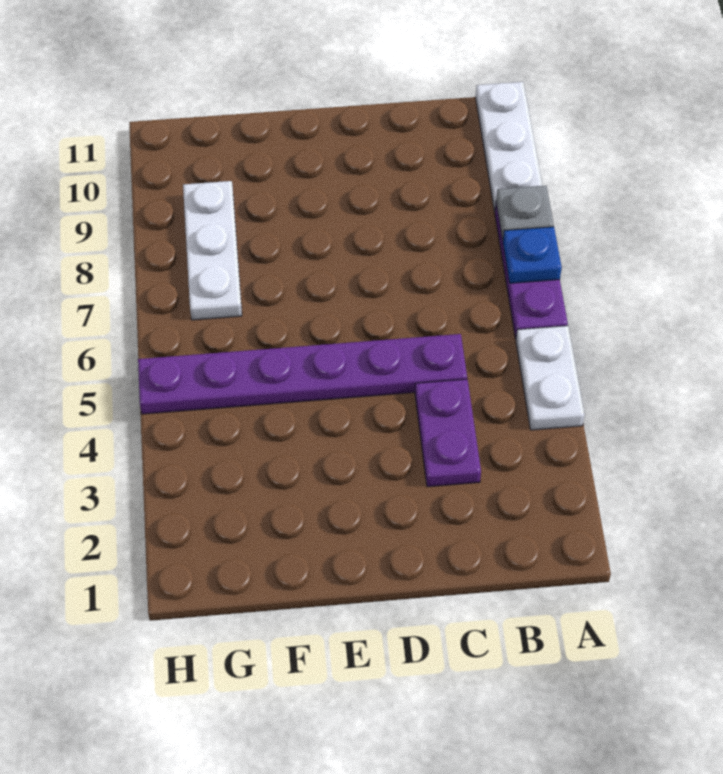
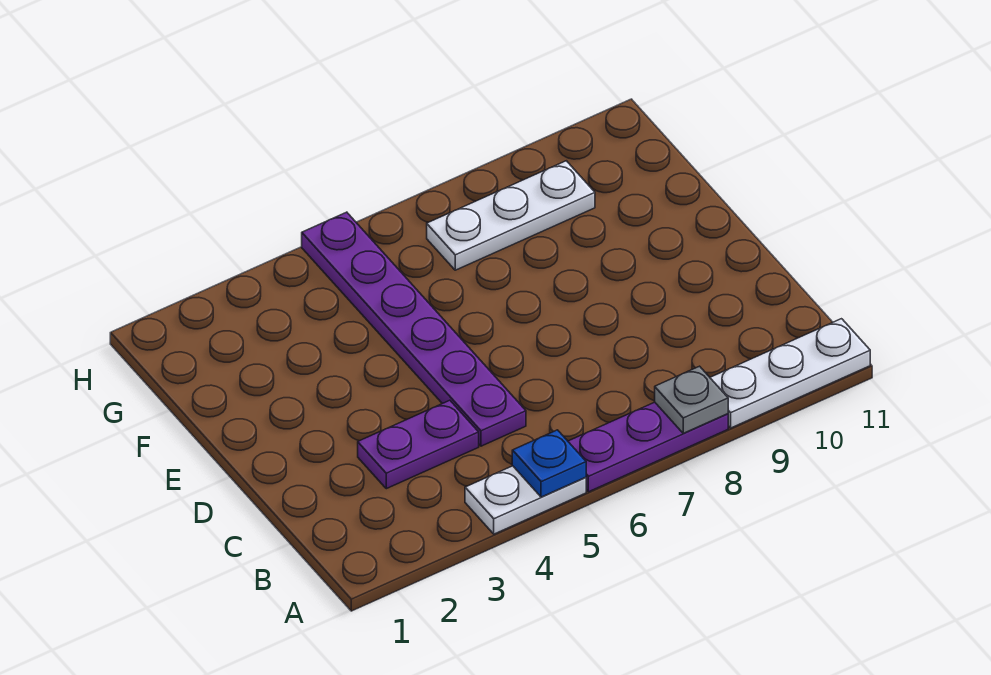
blue plate A7 level 2 -> blue plate A5 level 2

